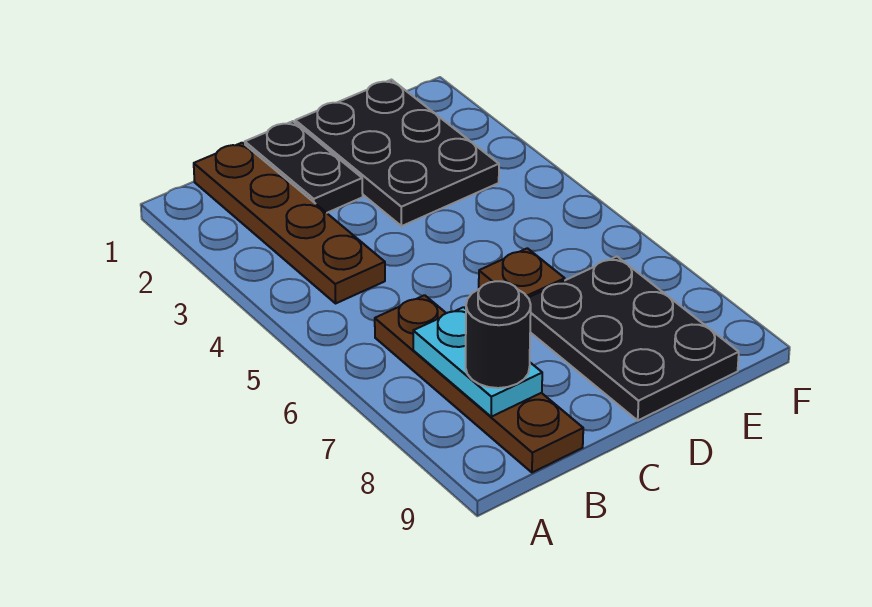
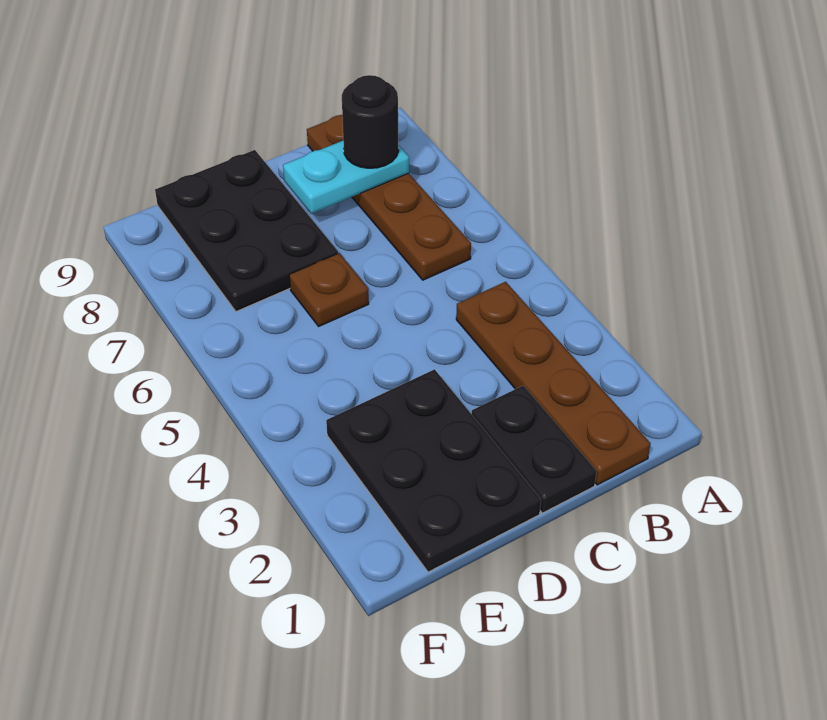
cyan plate B7:B8 level 2 -> cyan plate B8:C8 level 2

